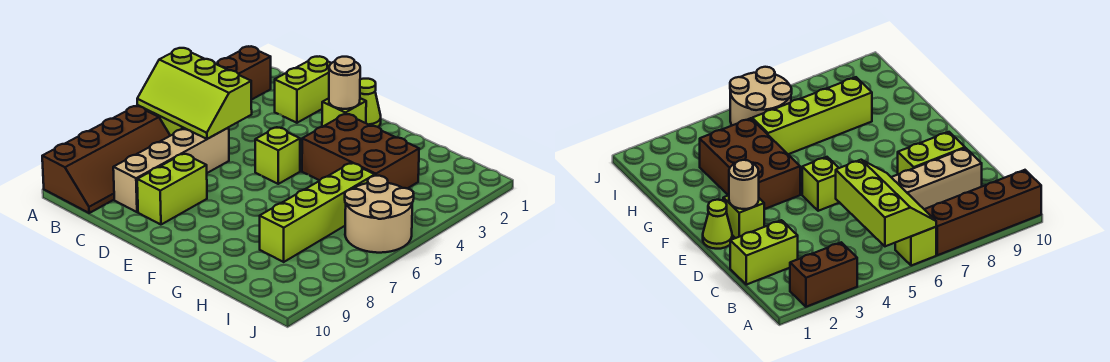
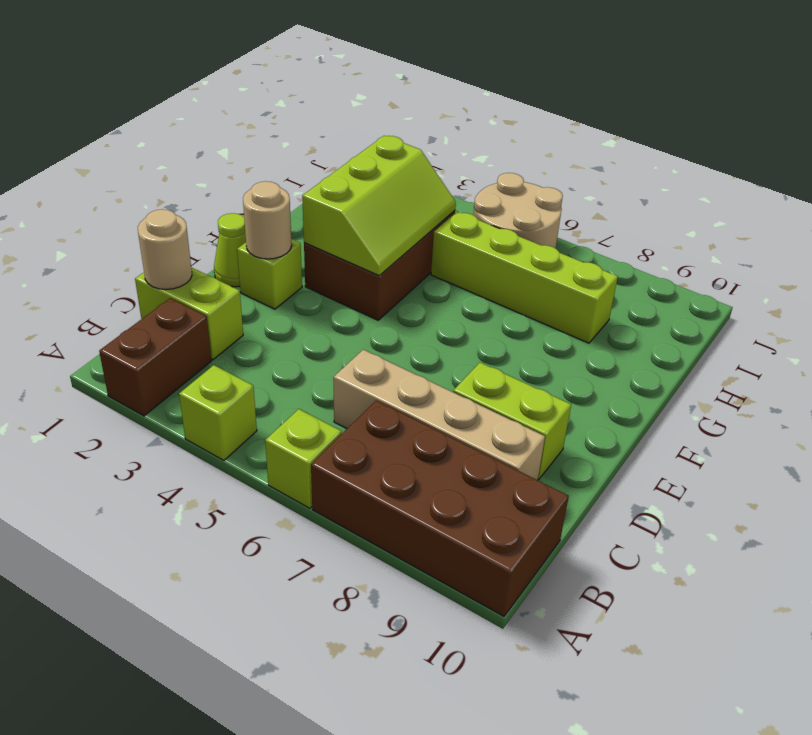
brown brick A2:A3 level 1 -> brown brick A2:B2 level 1
lime slope A5:C6 level 2 top 5 -> lime slope F3:H4 level 2 top 3
brown slope A7:B10 level 1 top A -> brown brick A7:B10 level 1
none -> tan round brick C1 level 2
lime brick E5 level 1 -> lime brick A4 level 1

